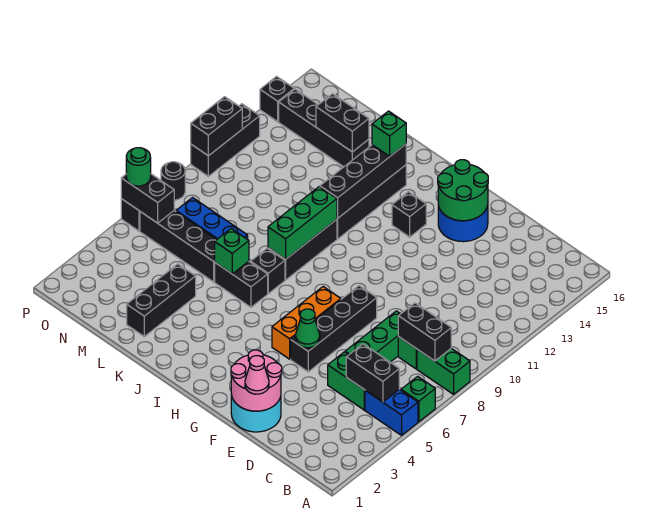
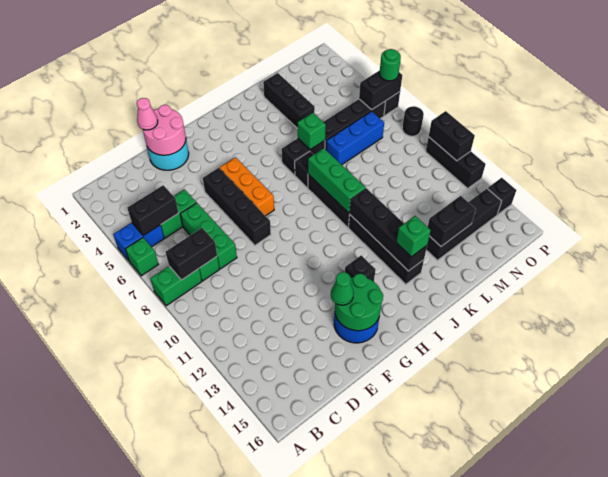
green cone F5 level 2 -> green cone F14 level 3

